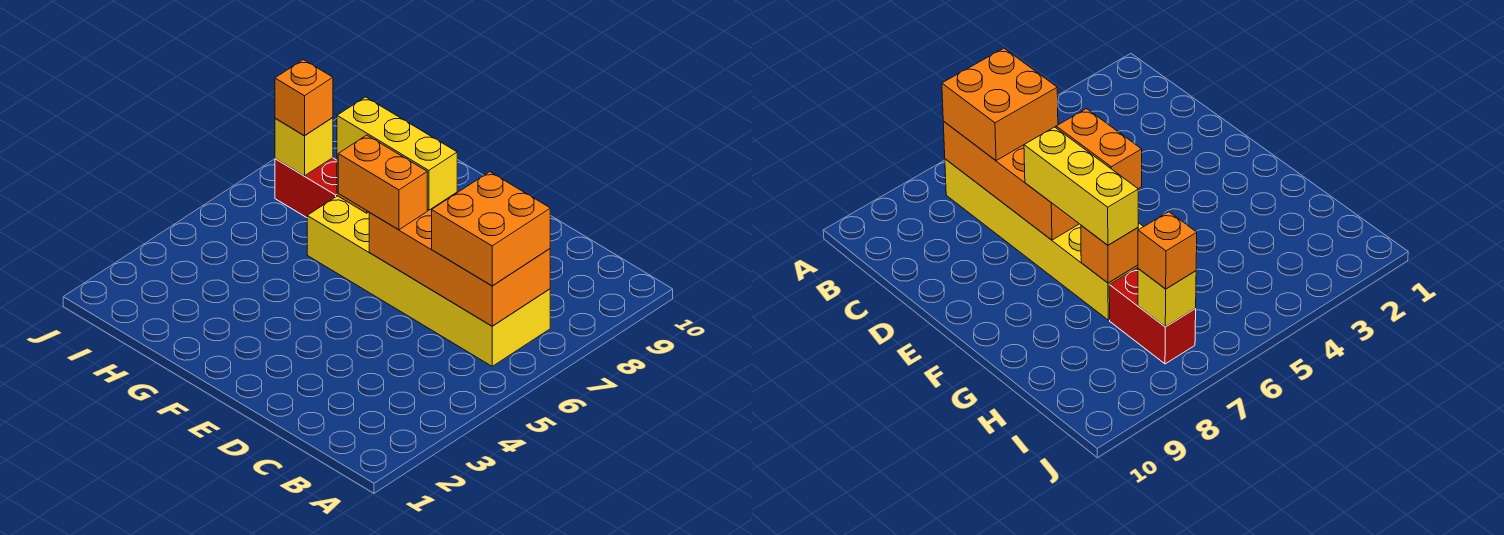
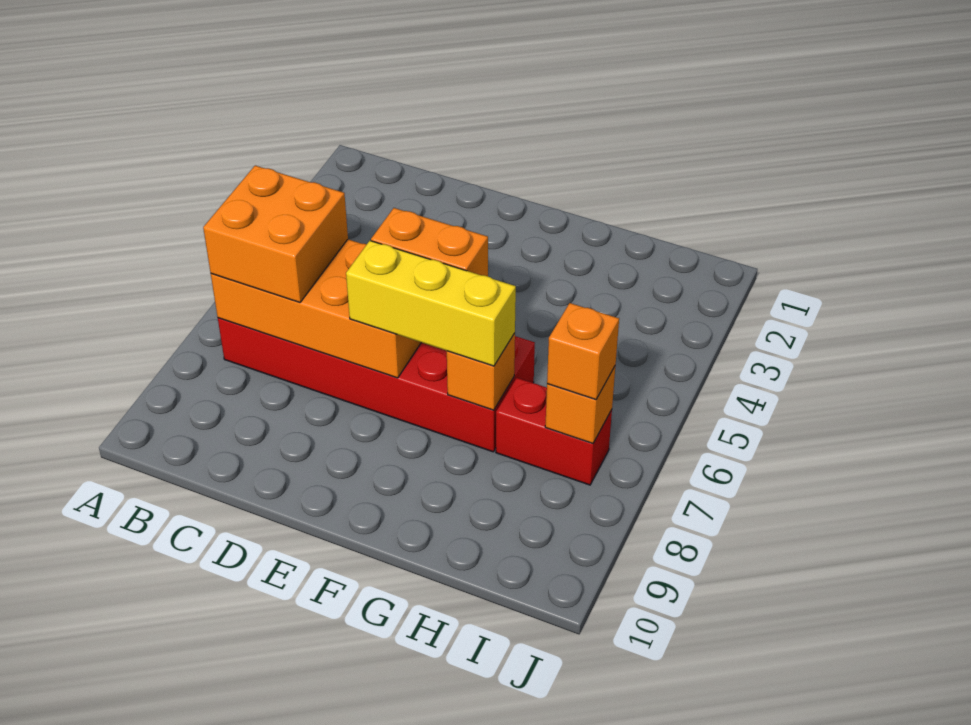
yellow brick B6:G7 level 1 -> red brick B6:G7 level 1
yellow brick I7 level 2 -> orange brick I7 level 2

